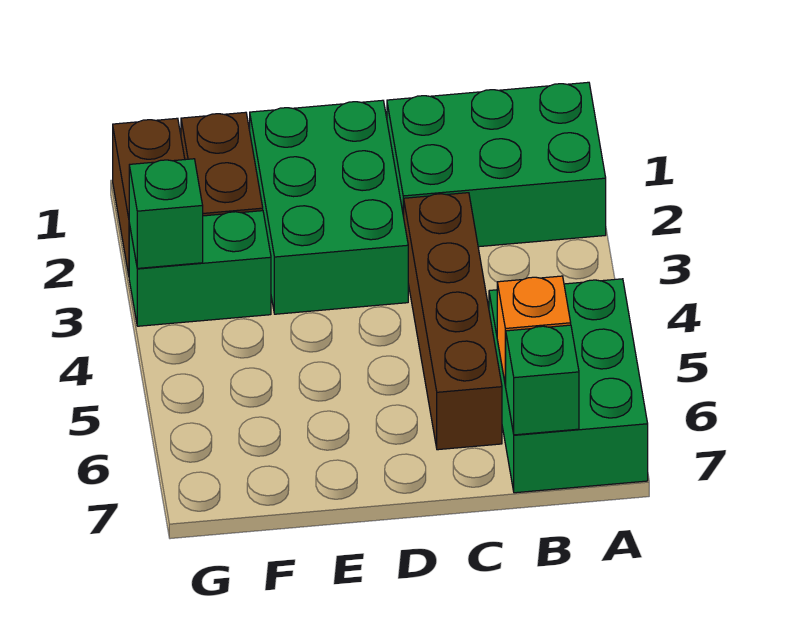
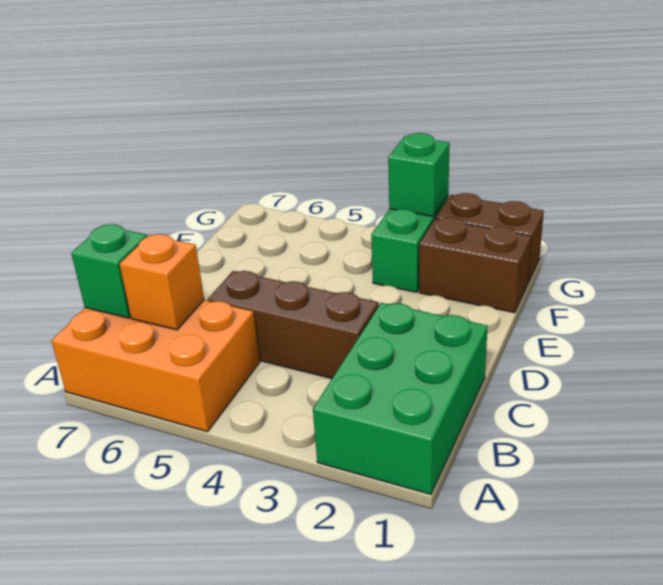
green brick A5:B7 level 1 -> orange brick A5:B7 level 1
brown brick C3:C6 level 1 -> brown brick C3:C5 level 1
green brick D1:E3 level 1 -> none

